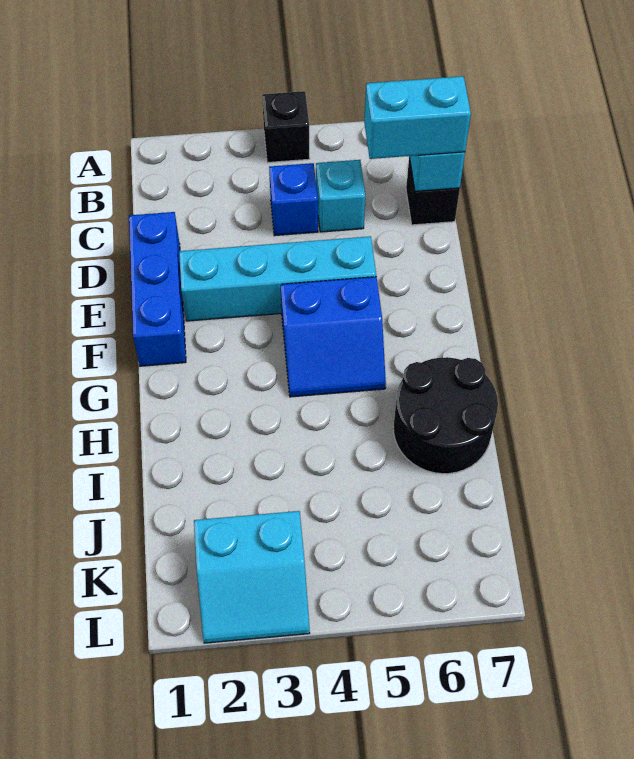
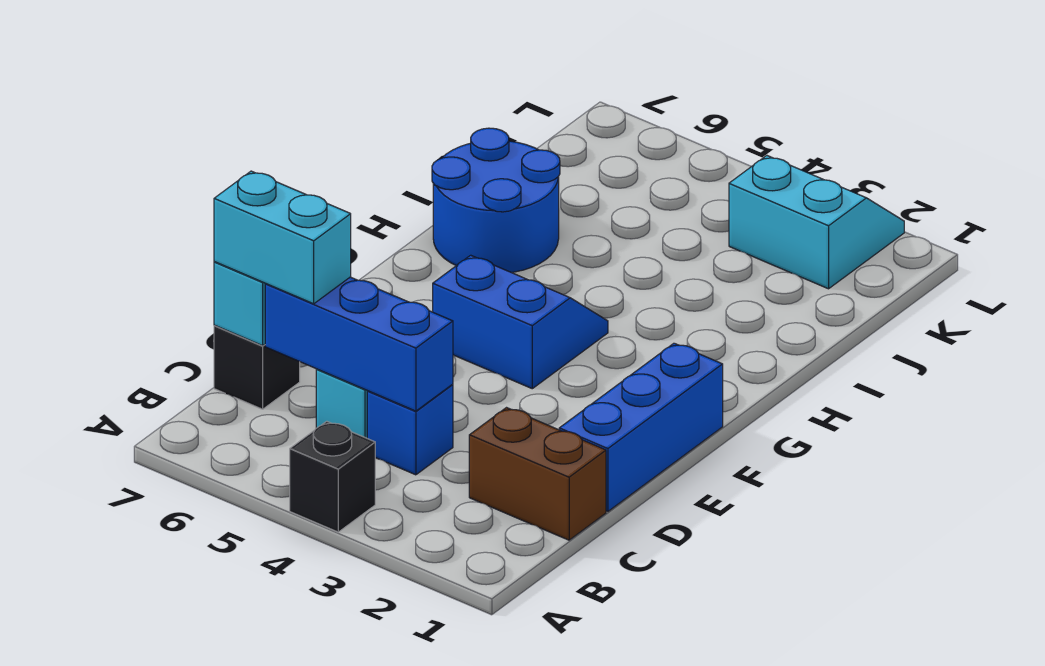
none -> brown brick C1:C2 level 1
none -> blue brick C4:C6 level 2
cyan brick E2:E5 level 1 -> none
black round brick H6:I7 level 1 -> blue round brick H6:I7 level 1

